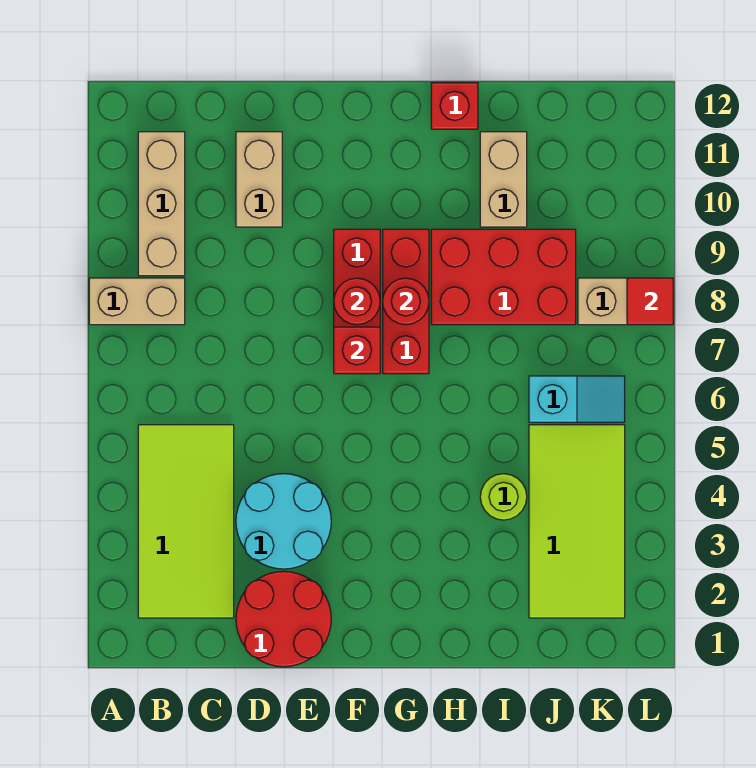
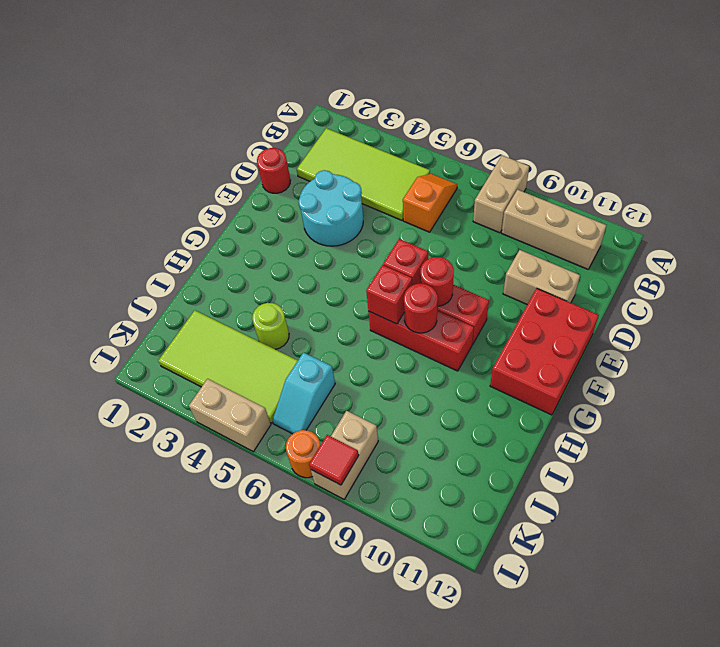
none -> orange slope B6:C6 level 1 top C
red round brick D1:E2 level 1 -> red round brick D1 level 1
red brick H8:J9 level 1 -> red brick E11:G12 level 1
red brick H12 level 1 -> red brick G7 level 2
tan brick I10:I11 level 1 -> tan brick L4:L5 level 1
none -> orange round brick L7 level 1

